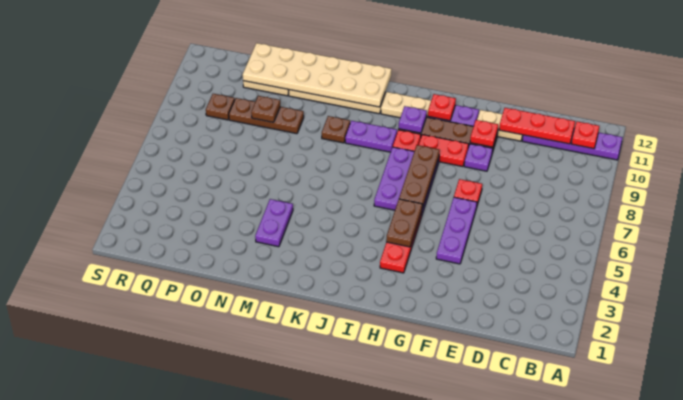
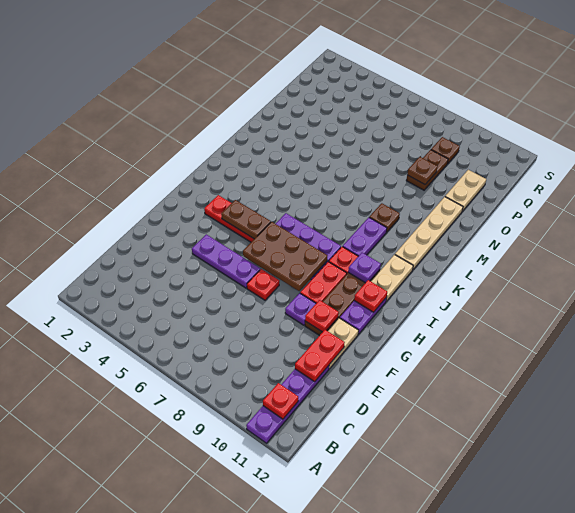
red plate C11:E11 level 2 -> red plate D11:E11 level 2
brown plate H6:H8 level 2 -> brown plate G6:H8 level 2
tan plate K11:P12 level 2 -> none
purple plate M3:M4 level 1 -> none
brown plate N9:P9 level 1 -> brown plate O9:P9 level 1

